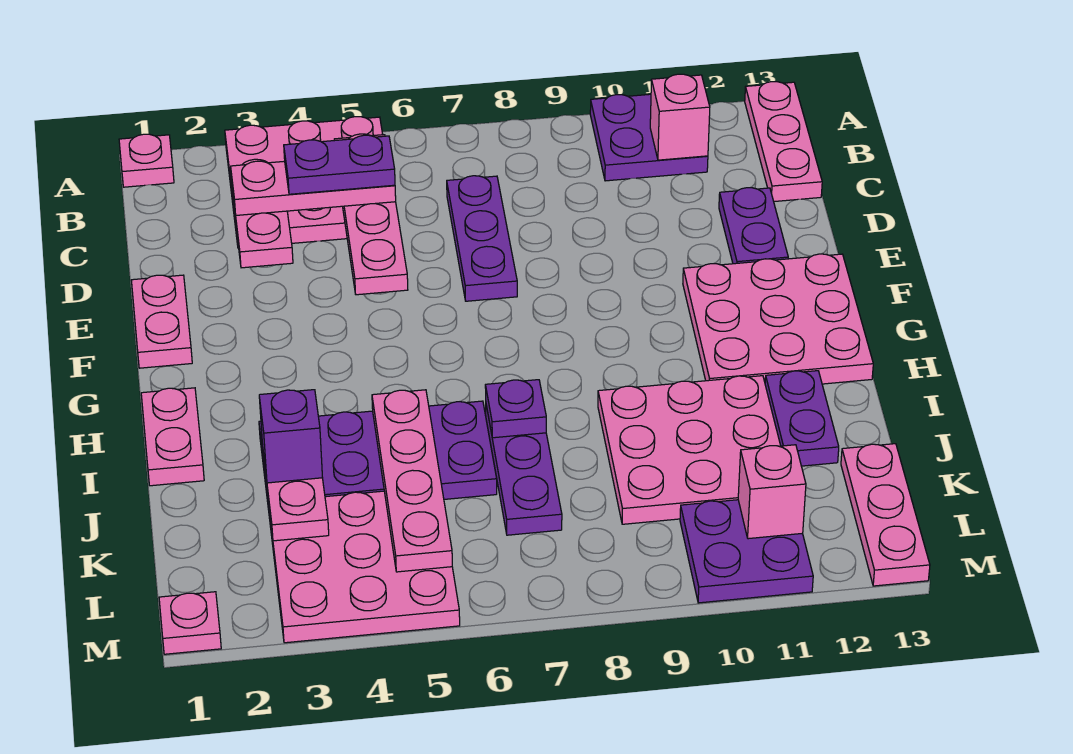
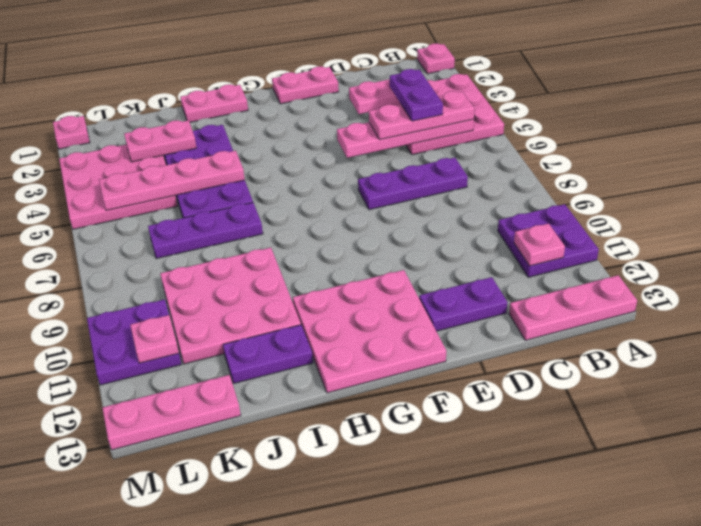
pink brick B11 level 2 -> pink plate B11 level 2
pink plate C3:C5 level 3 -> pink plate B5:D5 level 3
purple plate I7 level 2 -> none
purple brick J3 level 3 -> none
pink brick L11 level 2 -> pink plate L11 level 2

